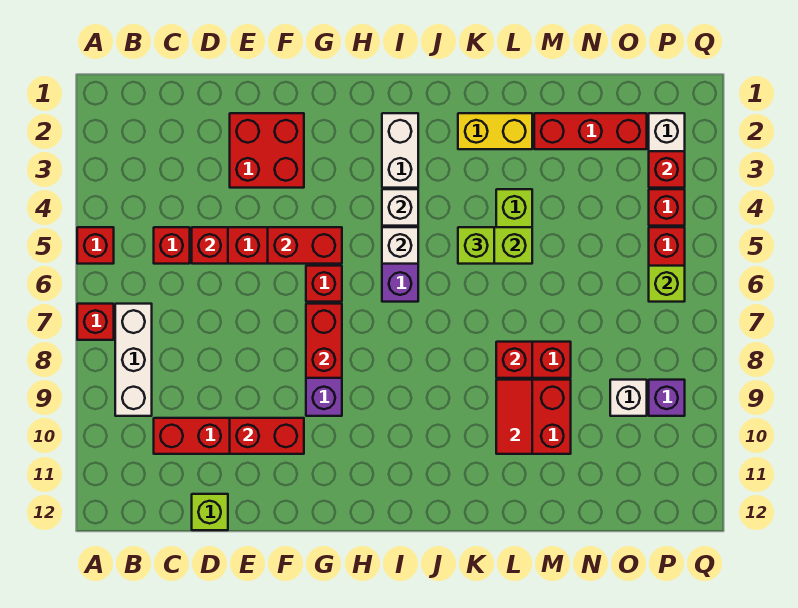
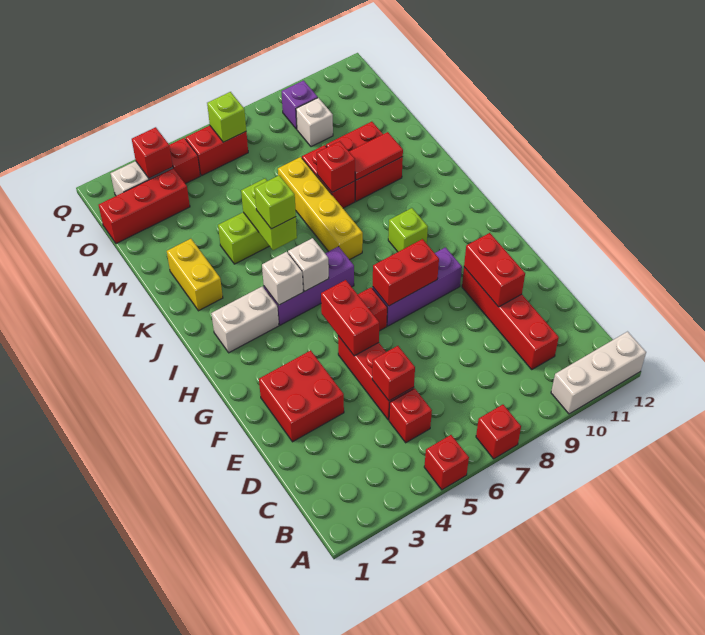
white brick B7:B9 level 1 -> white brick A10:A12 level 1
lime brick D12 level 1 -> lime brick I9 level 1
none -> yellow brick J7:M7 level 1
red brick M2:O2 level 1 -> red brick O1:O3 level 1

